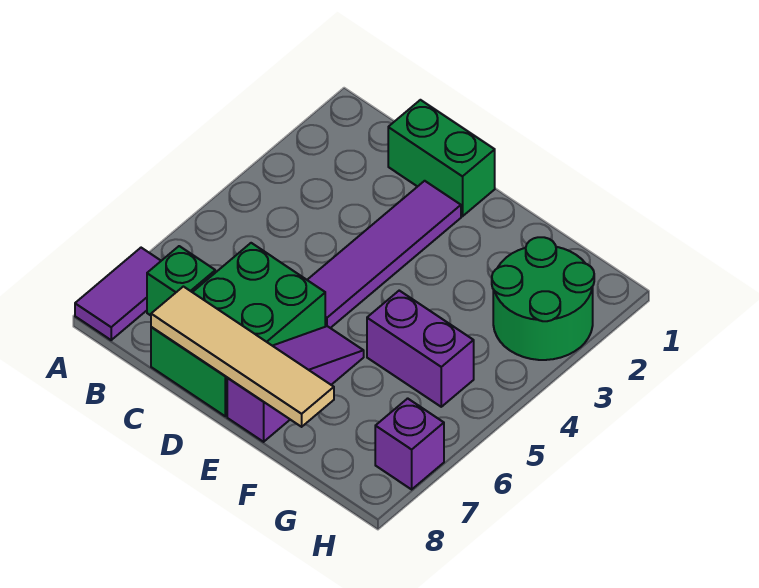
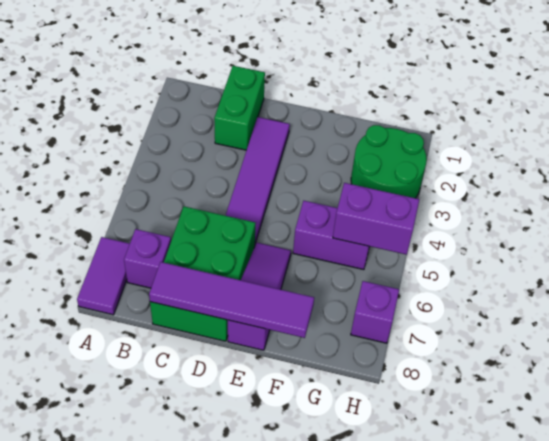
green brick B7 level 1 -> purple brick B7 level 1
green brick C1:D1 level 1 -> green brick C1:C2 level 1
tan tile C8:F8 level 2 -> purple tile C8:F8 level 2
none -> purple brick G5:H5 level 2

